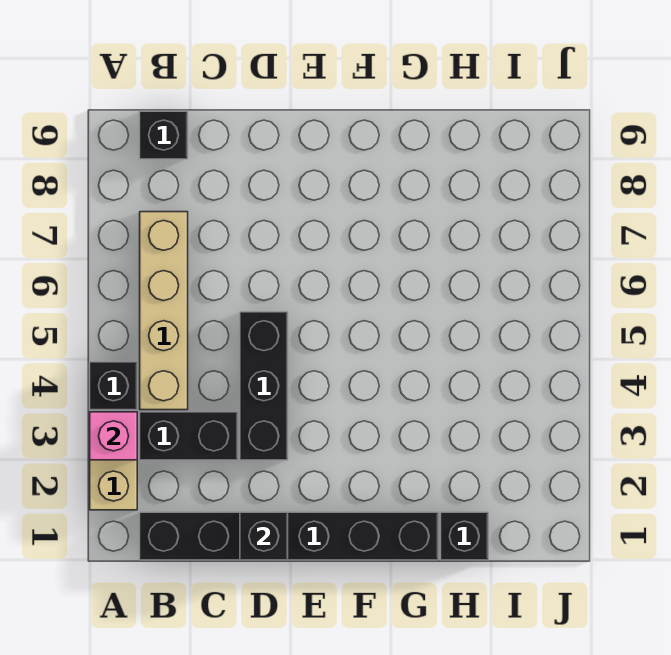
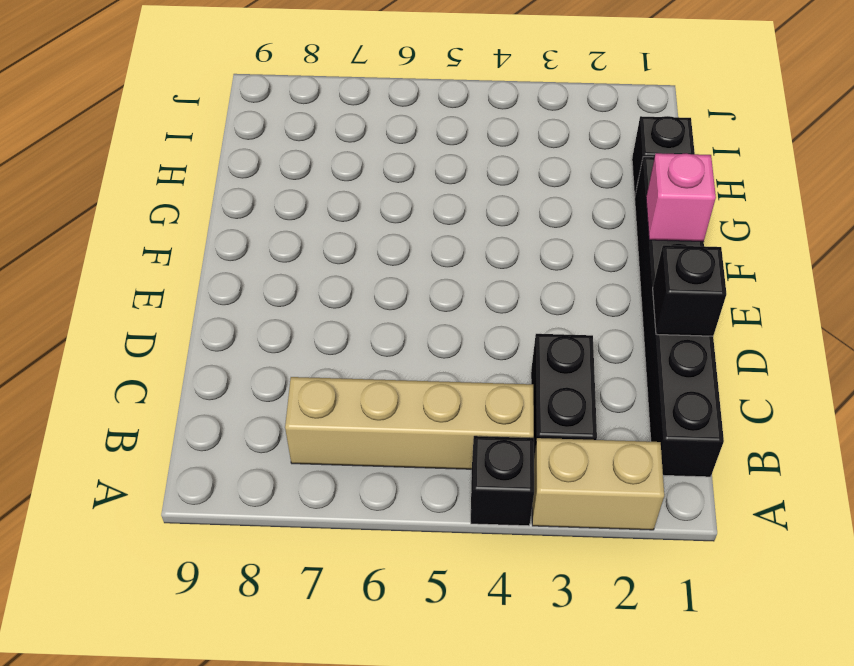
pink brick A3 level 2 -> pink brick F1 level 2
black brick B9 level 1 -> none
black brick D3:D5 level 1 -> none

